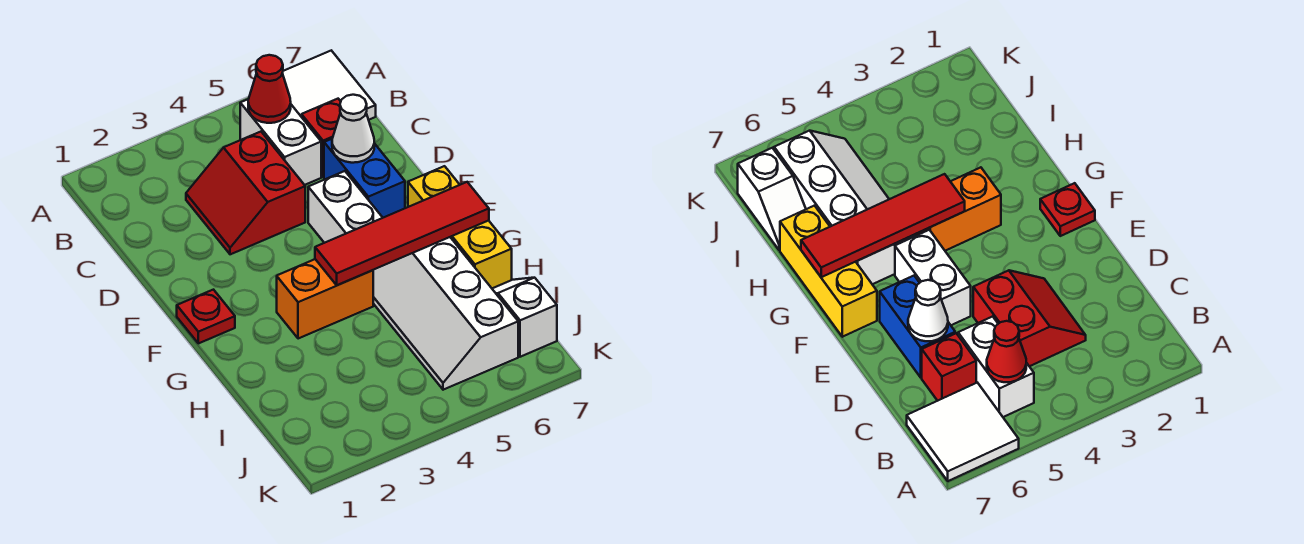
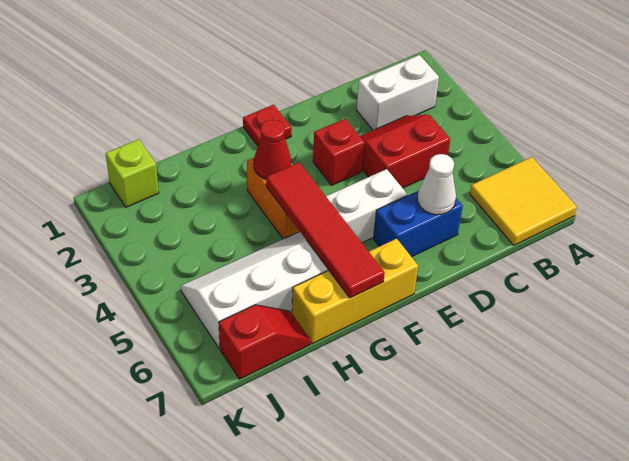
white tile A6:B7 level 1 -> yellow tile A6:B7 level 1
white brick B5:C5 level 1 -> white brick B2:C2 level 1
red cone B5 level 2 -> red cone G3 level 2
red brick C6 level 1 -> red brick E3 level 1
white slope I7:J7 level 1 top J -> red slope I7:J7 level 1 top J
none -> lime brick J1 level 1

